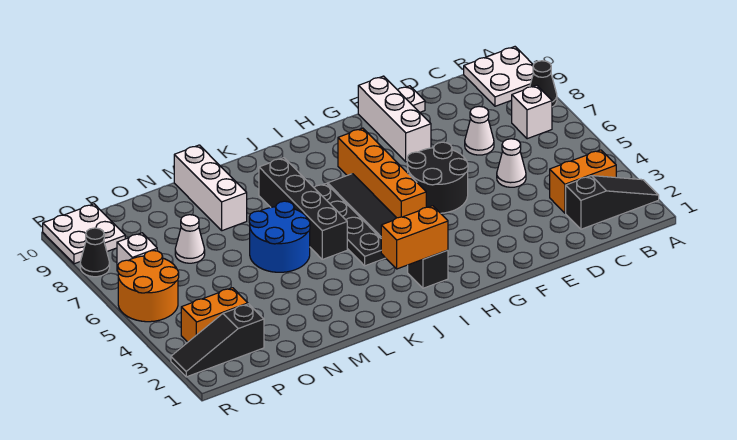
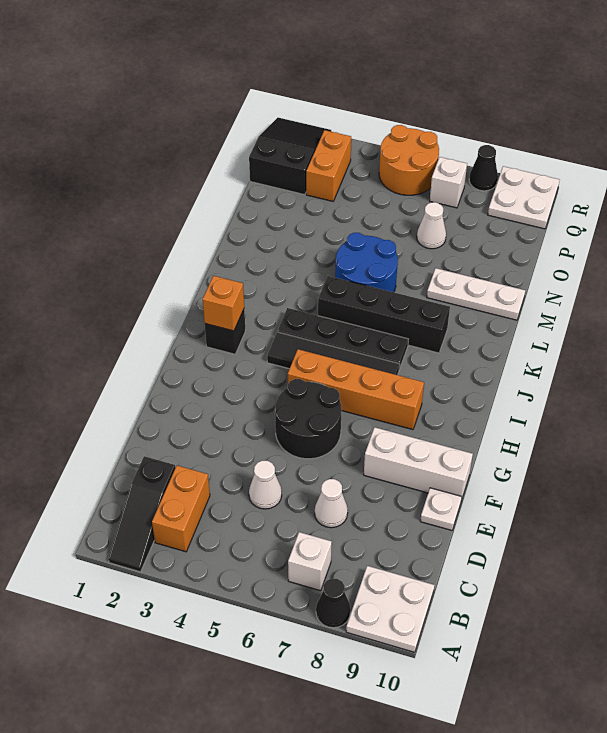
orange brick I2:J2 level 2 -> orange brick I2 level 2
white brick M8:M10 level 1 -> white plate M8:M10 level 1
black slope P2:R2 level 1 top P -> black slope P1:R2 level 1 top P

